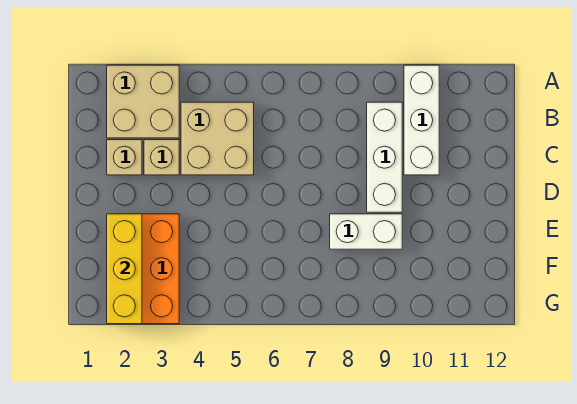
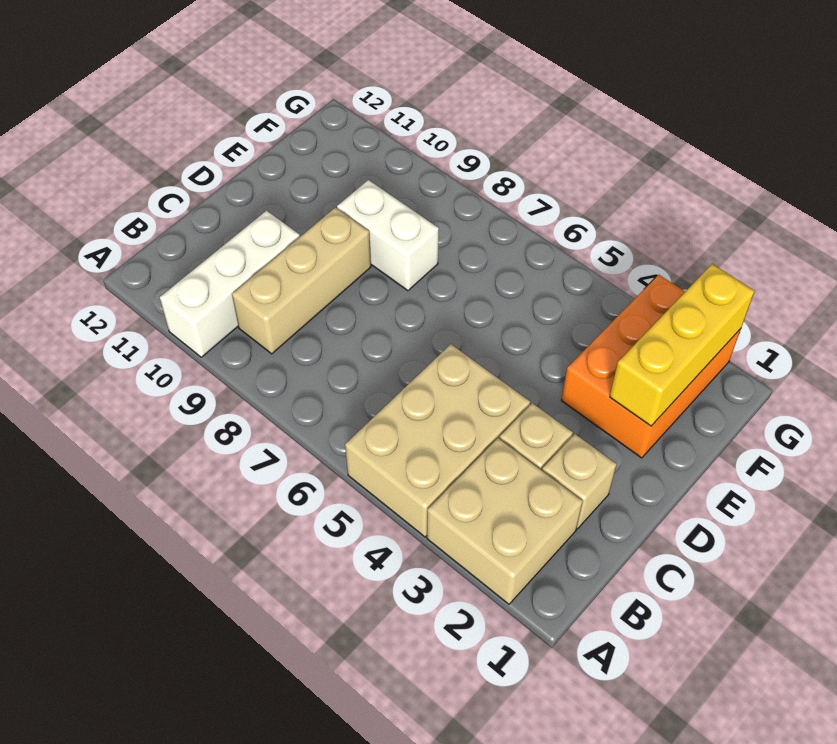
tan brick B4:C5 level 1 -> tan brick A4:C5 level 1
white brick B9:D9 level 1 -> tan brick B9:D9 level 1

